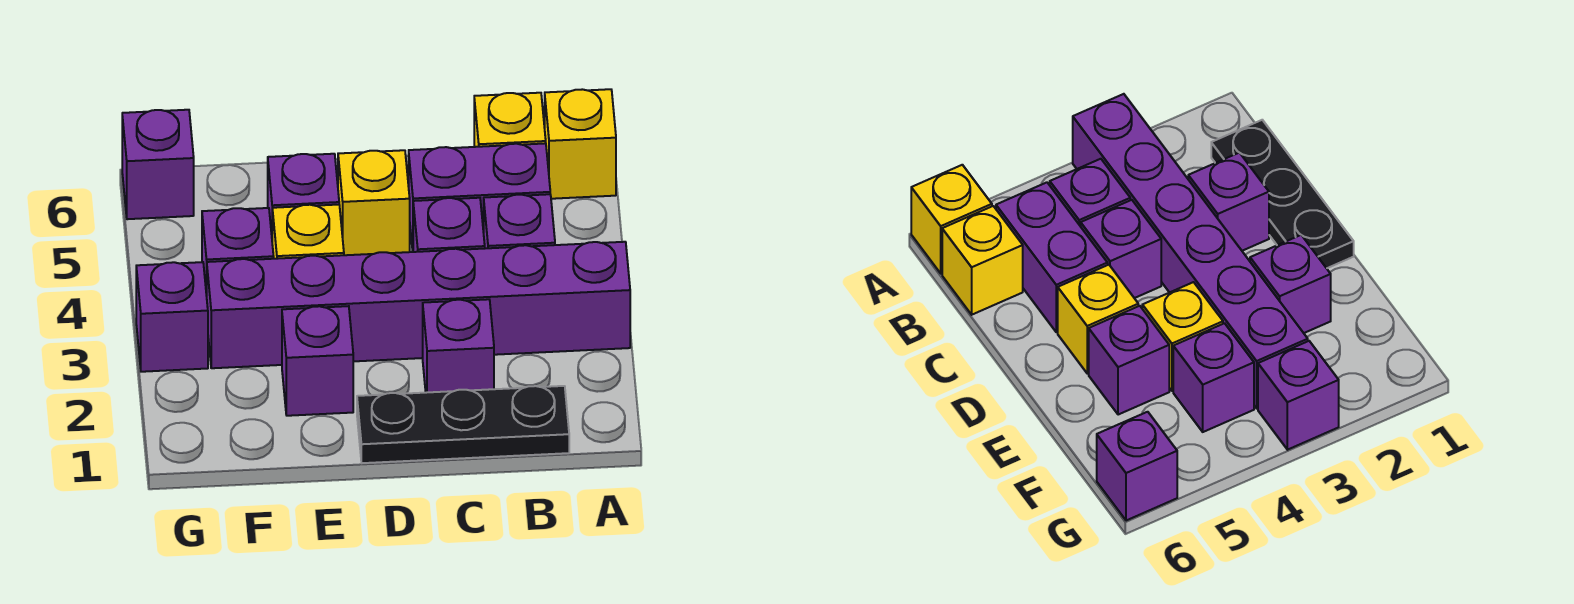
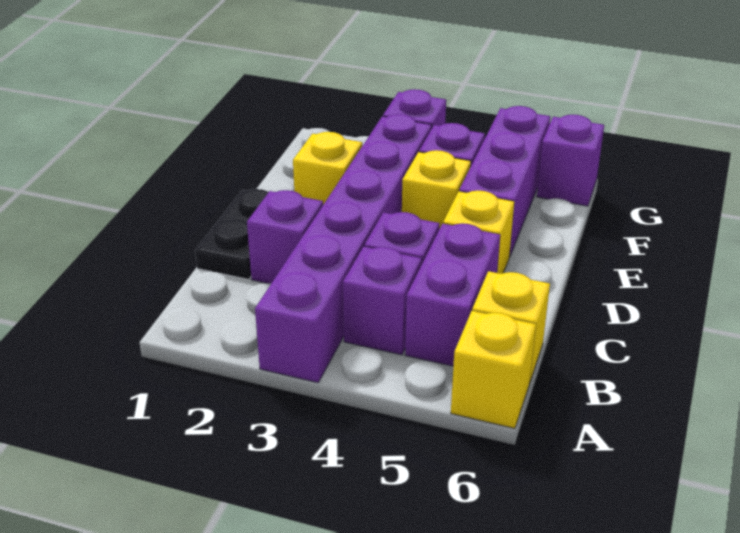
black plate B1:D1 level 1 -> black plate C1:D1 level 1
purple brick E2 level 1 -> yellow brick E2 level 1
purple brick E5 level 1 -> purple brick E5:G5 level 1

